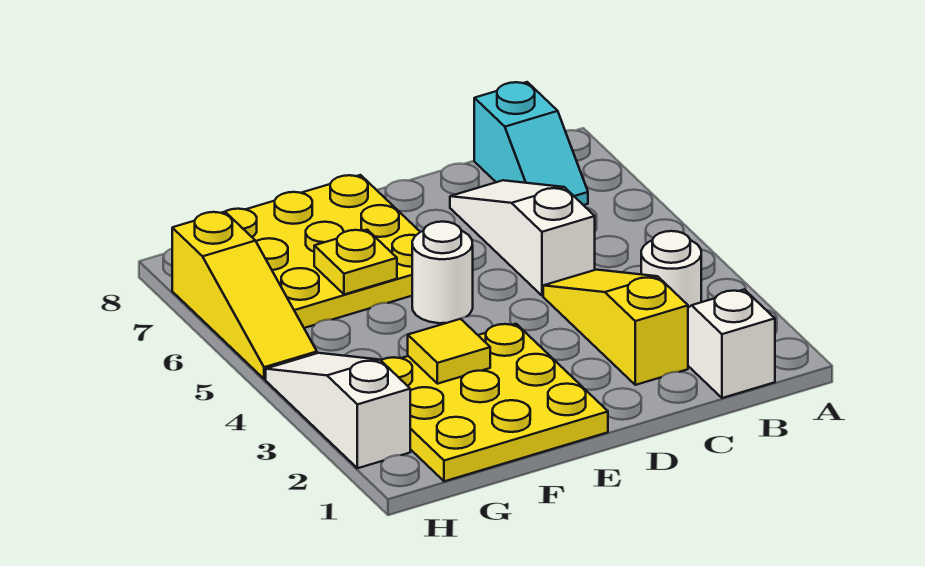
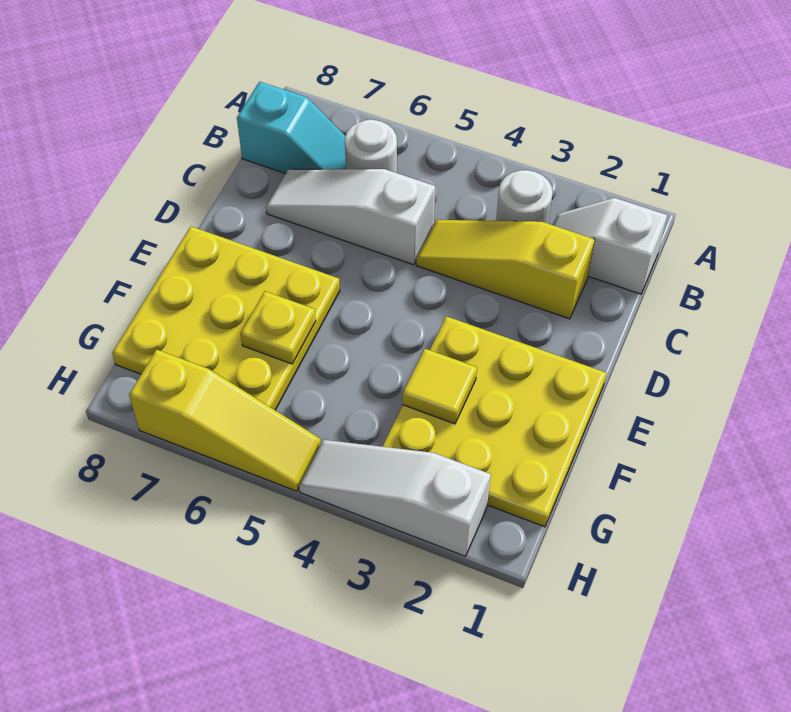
white round brick E5 level 1 -> white round brick B6 level 1

